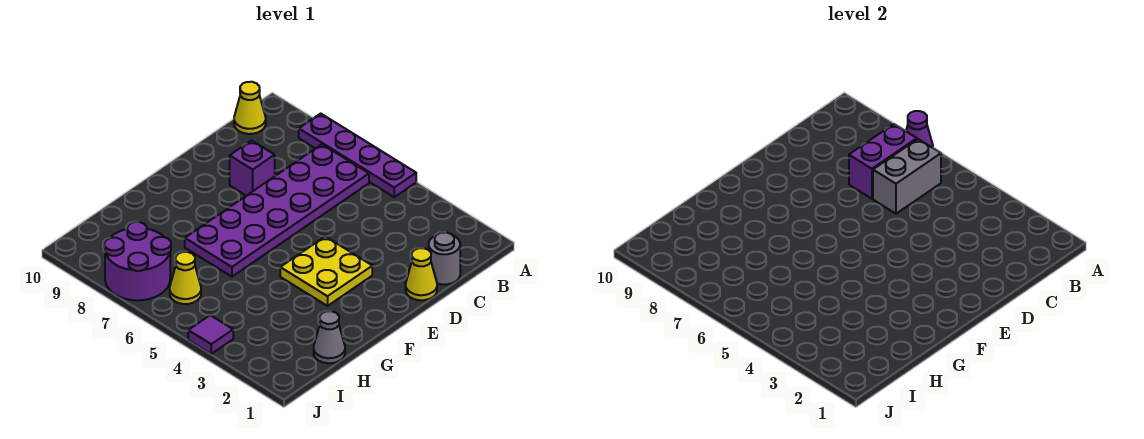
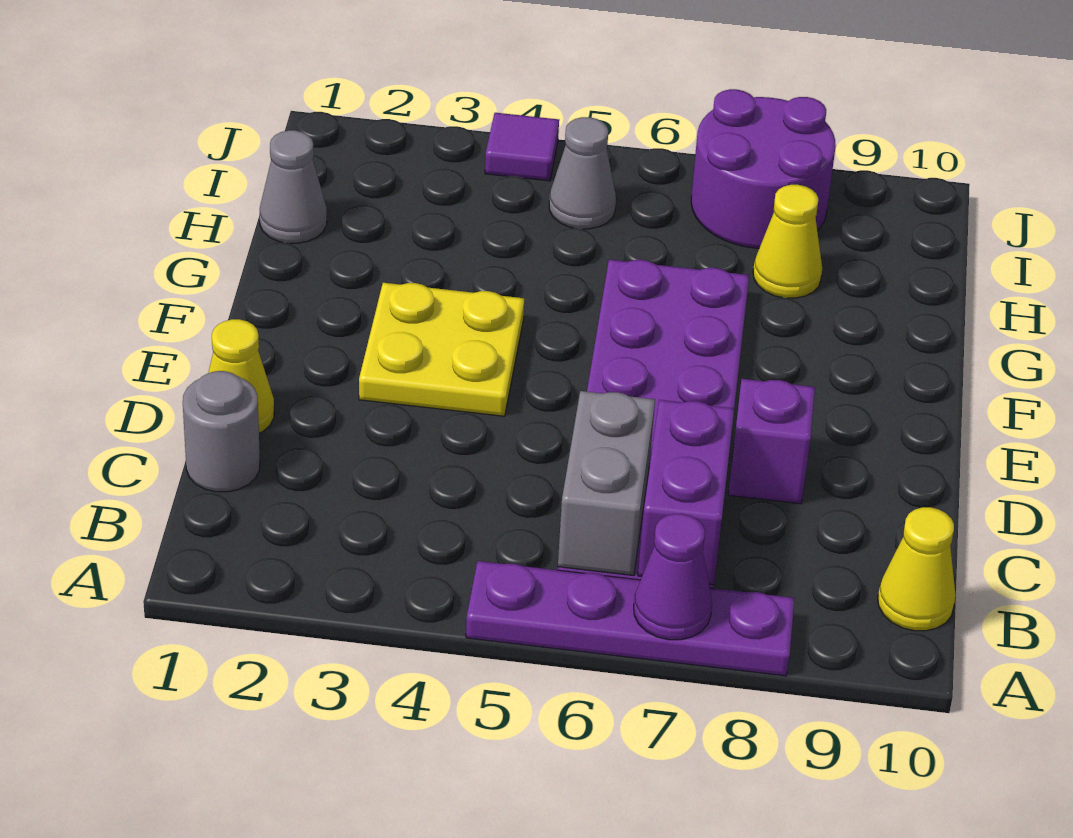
none -> grey cone I5 level 1
yellow cone I6 level 1 -> yellow cone H8 level 1

